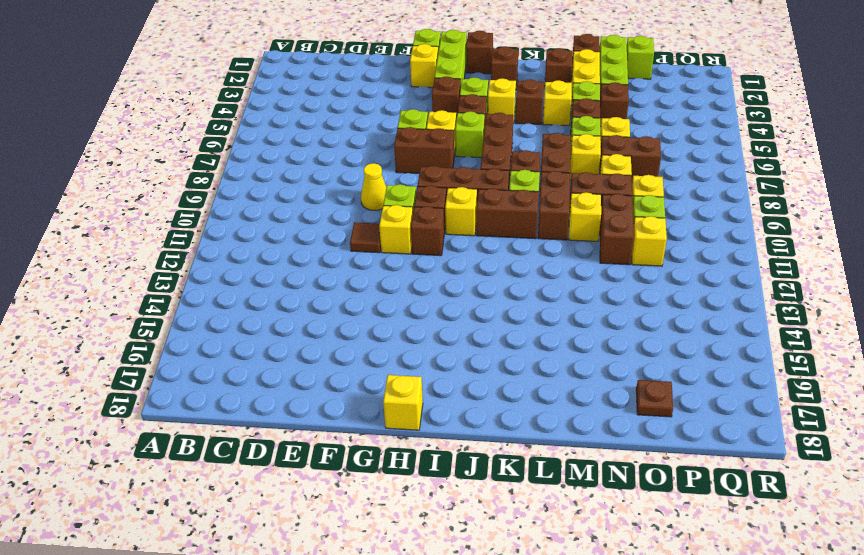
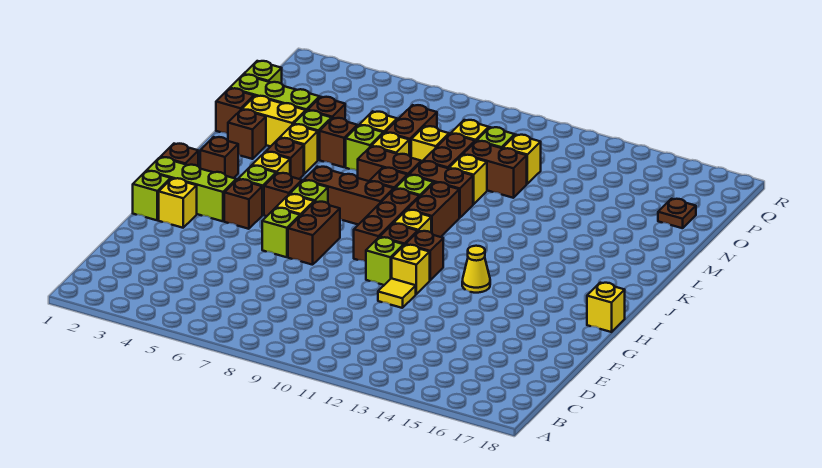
yellow cone F9 level 1 -> yellow cone H13 level 1
brown tile F11 level 1 -> yellow tile F11 level 1

